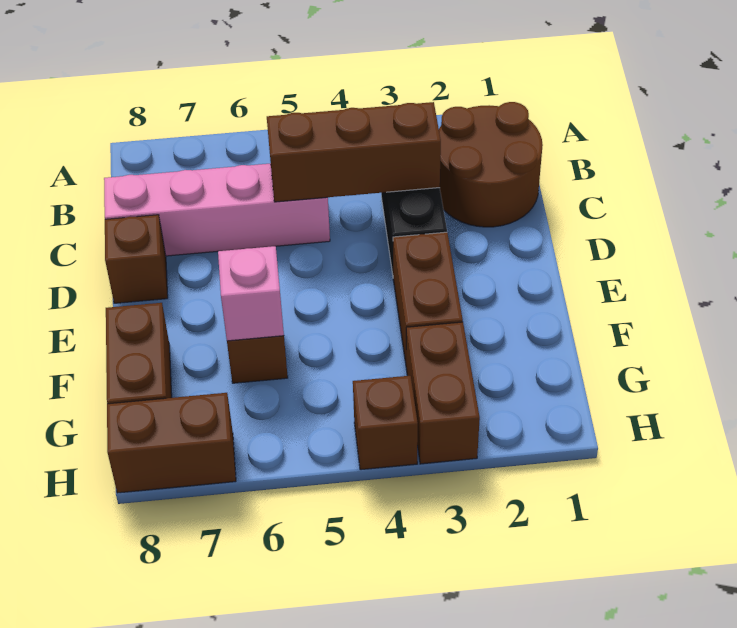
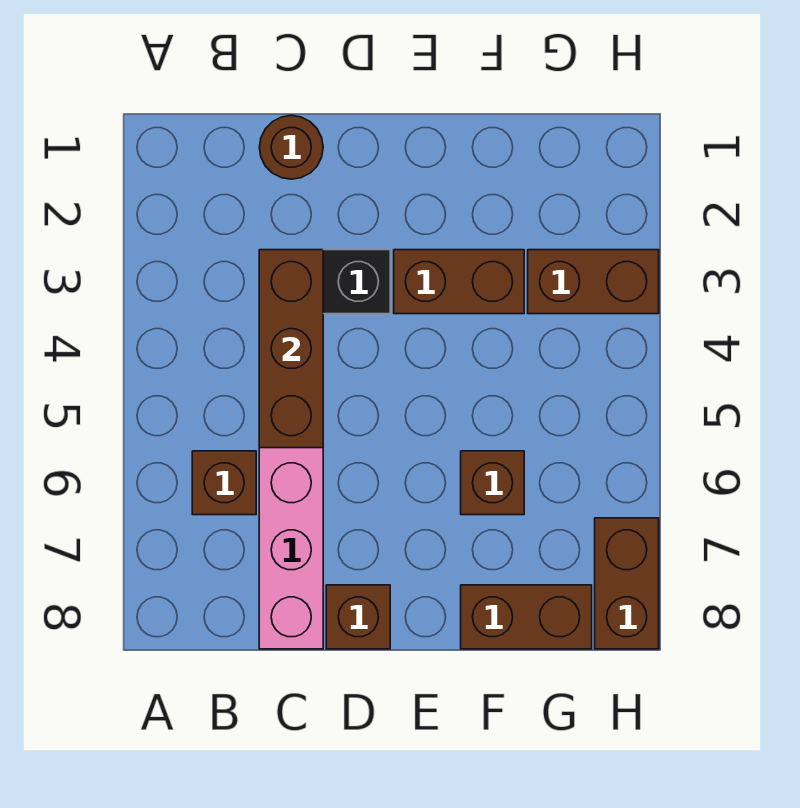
brown round brick B1:C2 level 1 -> brown round brick C1 level 1
pink brick F6 level 2 -> none
brown brick H4 level 1 -> brown brick B6 level 1

